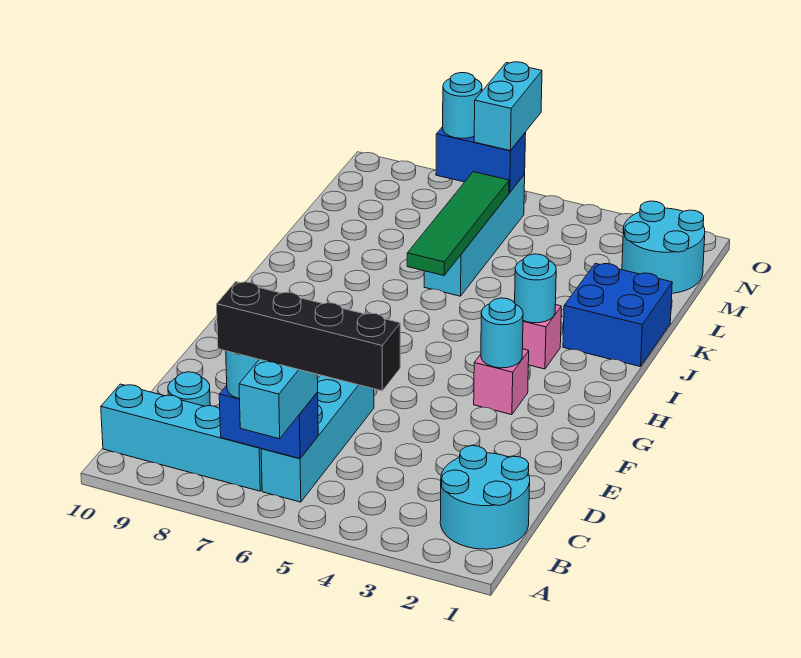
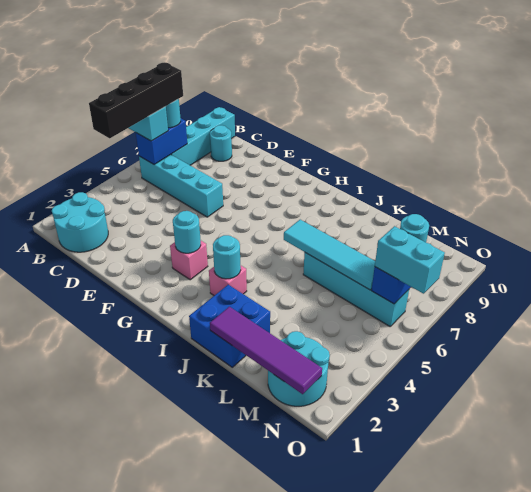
green tile J6:M6 level 2 -> cyan tile J6:M6 level 2
none -> purple tile K1:N1 level 2

